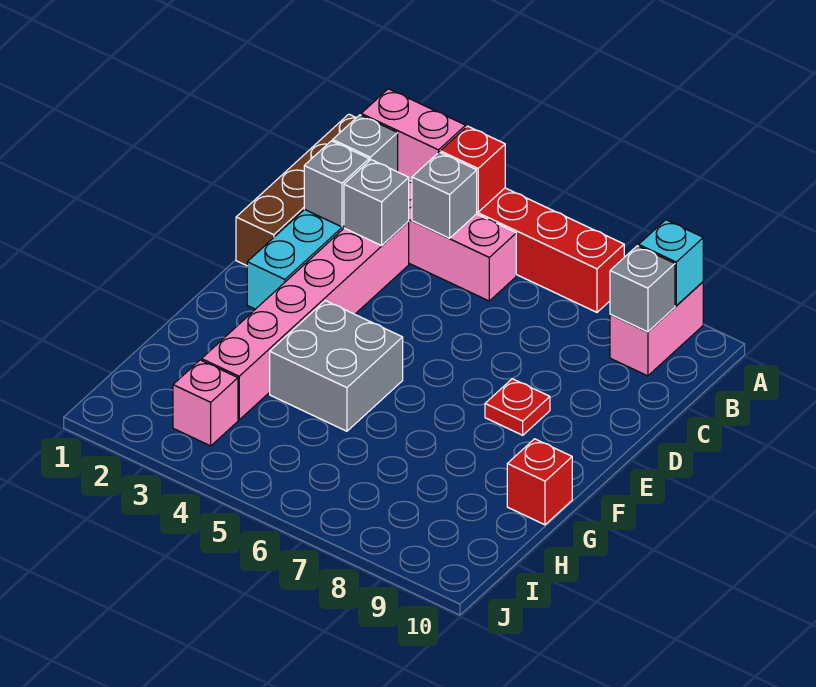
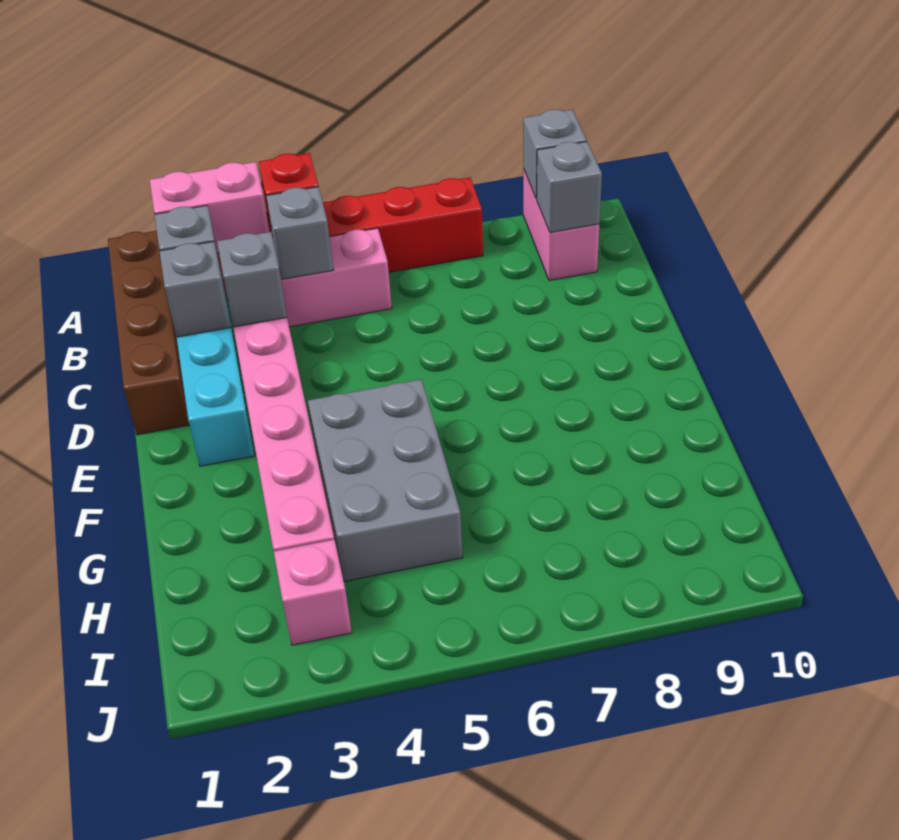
cyan brick A9 level 2 -> grey brick A9 level 2
red plate E8 level 1 -> none
grey brick F4:G5 level 1 -> grey brick F4:H5 level 1
red brick G10 level 1 -> none

